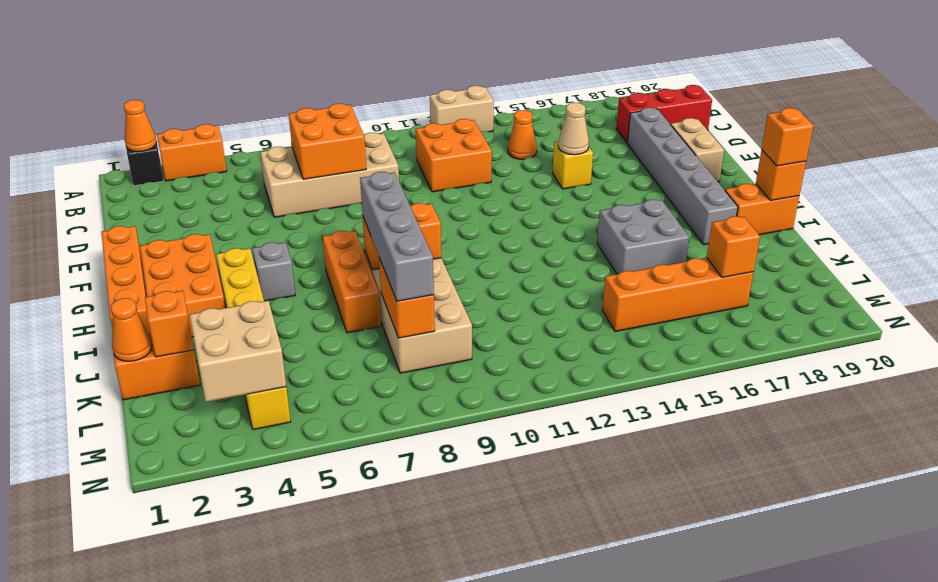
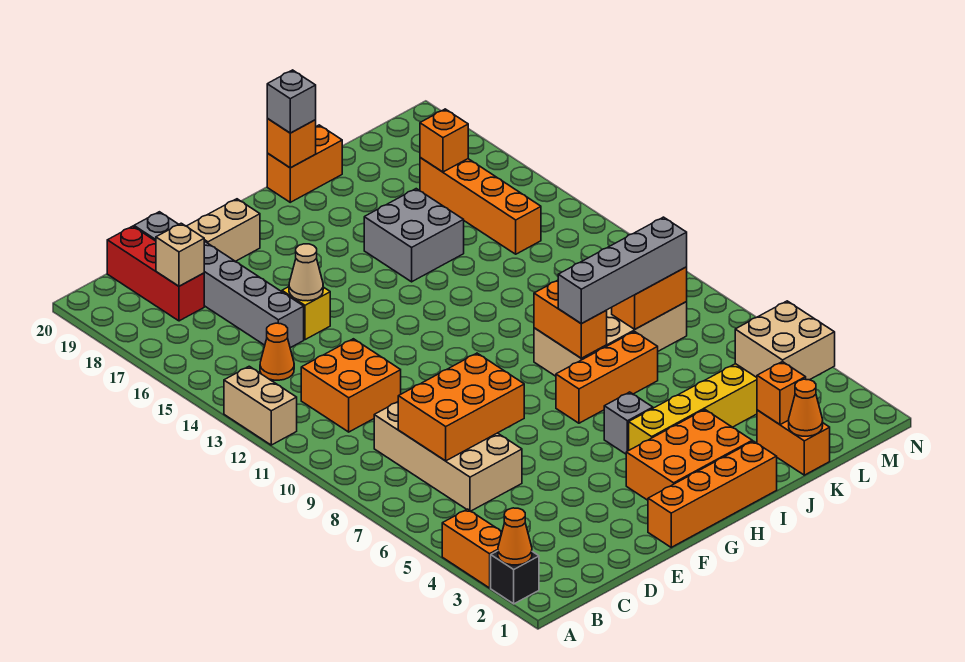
orange brick C7:D8 level 2 -> orange brick C7:E8 level 2
none -> tan brick C18 level 2
grey brick D18:I18 level 1 -> grey brick D15:D20 level 1
orange brick I19:I20 level 1 -> orange brick I20:J20 level 1
orange brick I20 level 3 -> grey brick I20 level 3

